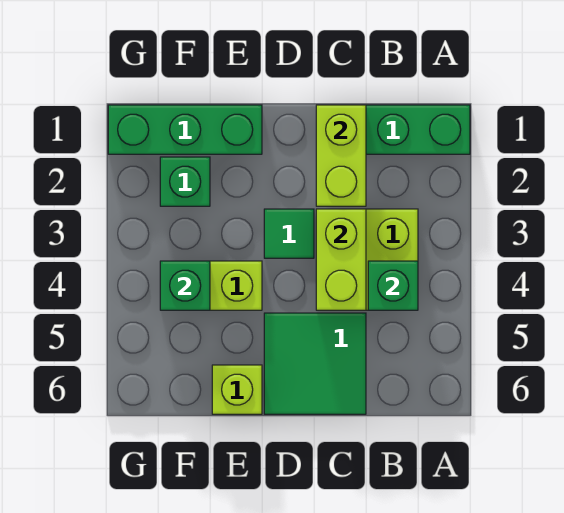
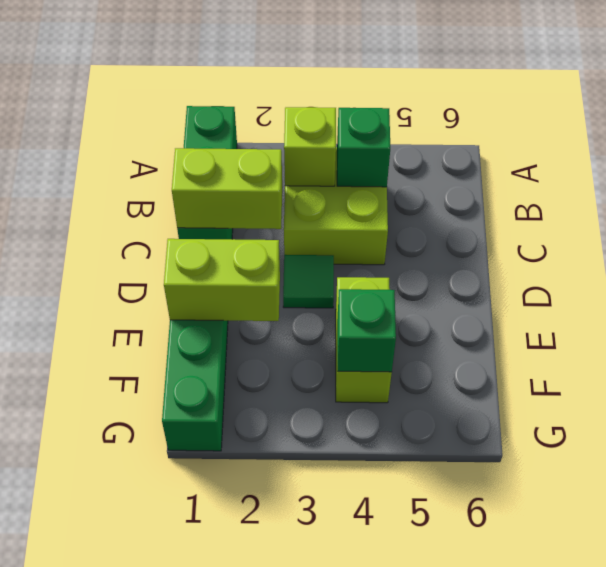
lime brick C3:C4 level 2 -> lime brick E1:E2 level 2
green tile C5:D6 level 1 -> none
lime brick E6 level 1 -> lime brick B3 level 2
green brick F2 level 1 -> none

